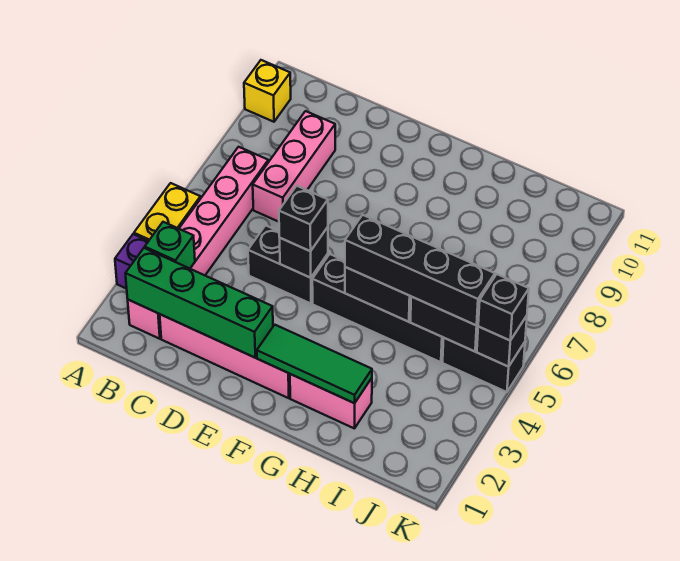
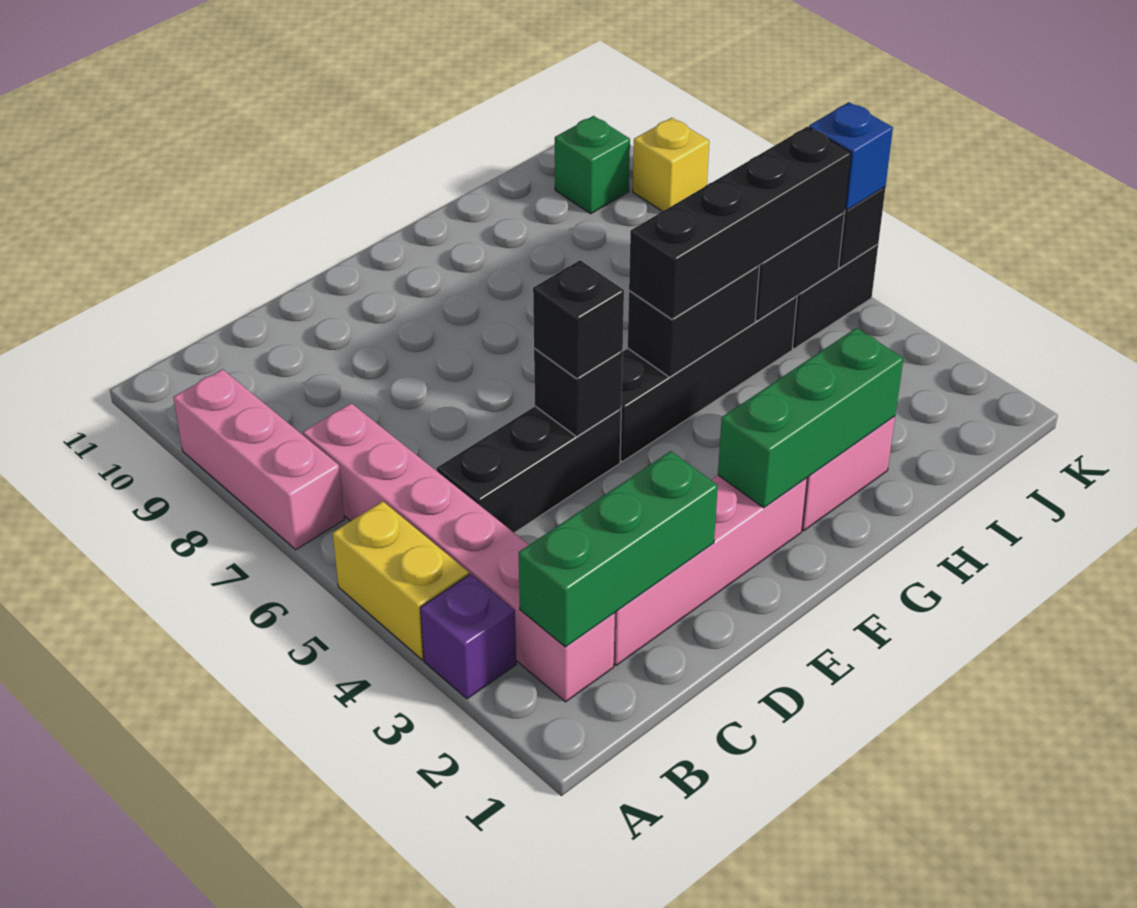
yellow brick A10 level 1 -> yellow brick K9 level 1
green brick B2:E2 level 2 -> green brick B2:D2 level 2
green brick B3 level 2 -> green brick J10 level 1
pink brick C7:C9 level 1 -> pink brick A7:A9 level 1
black brick D5:E5 level 1 -> black brick C5:E5 level 1
green tile F2:H2 level 2 -> green brick F2:H2 level 2
black brick K5 level 3 -> blue brick K5 level 3

